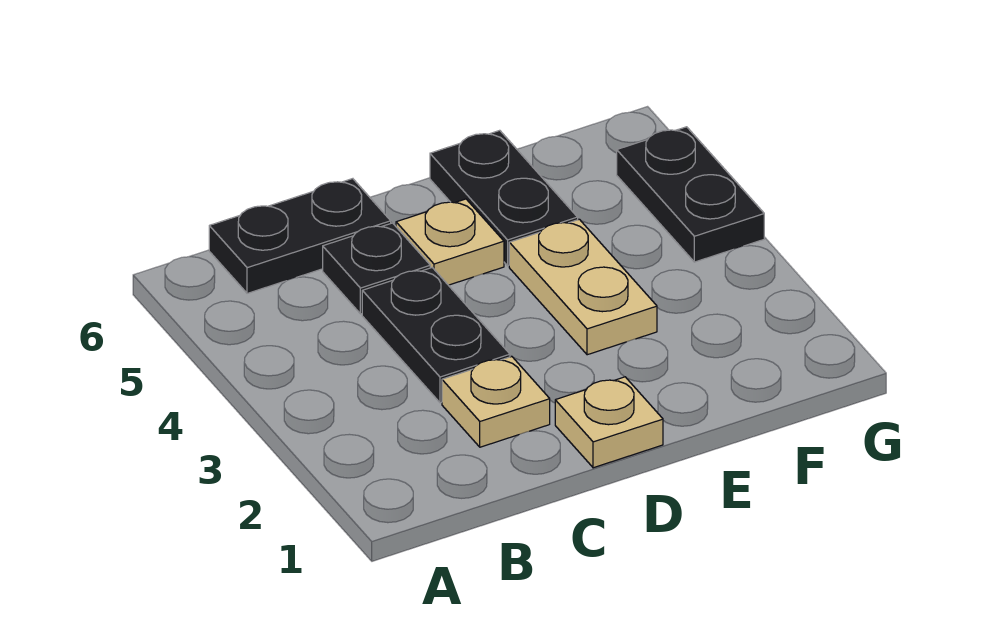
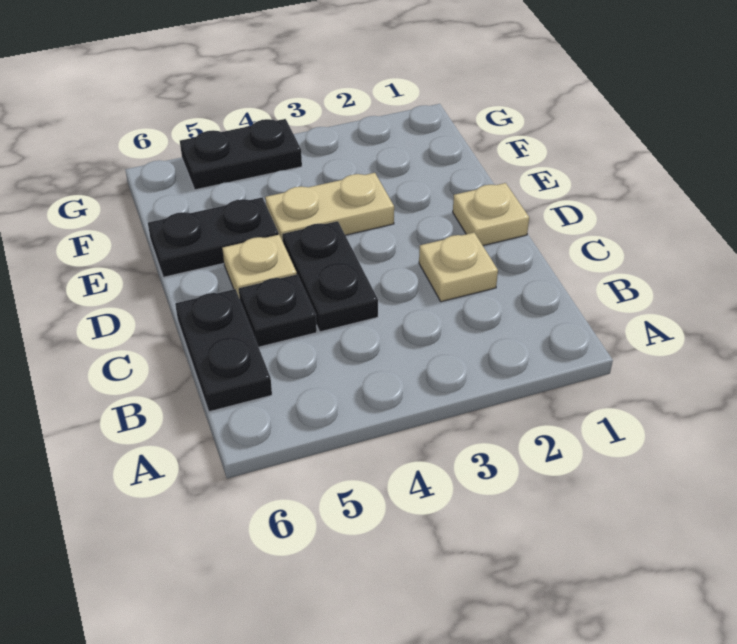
black plate C3:C4 level 1 -> black plate C4:D4 level 1

